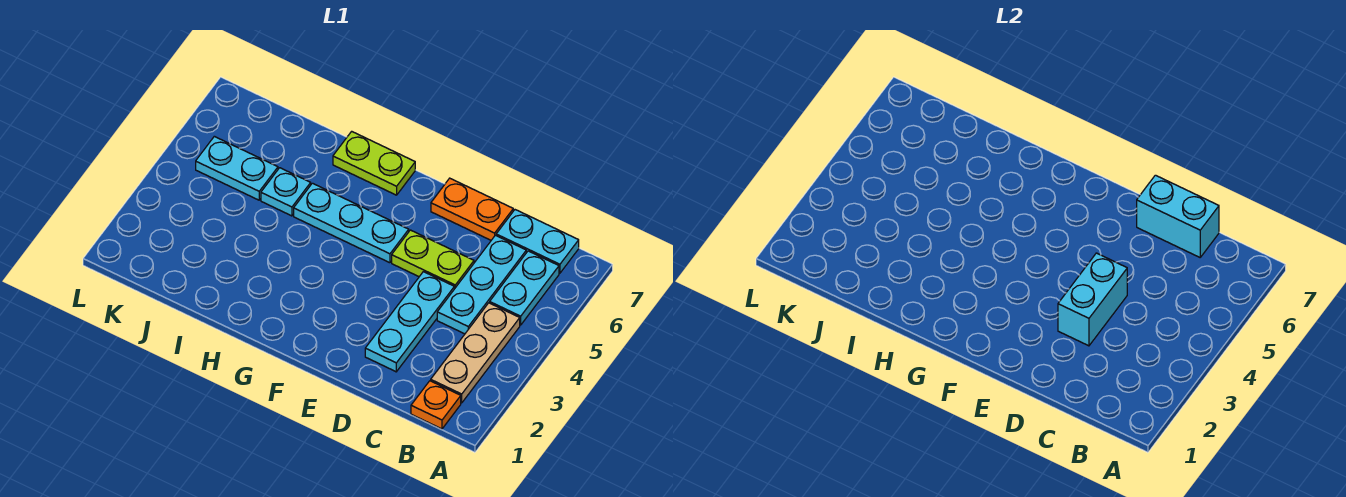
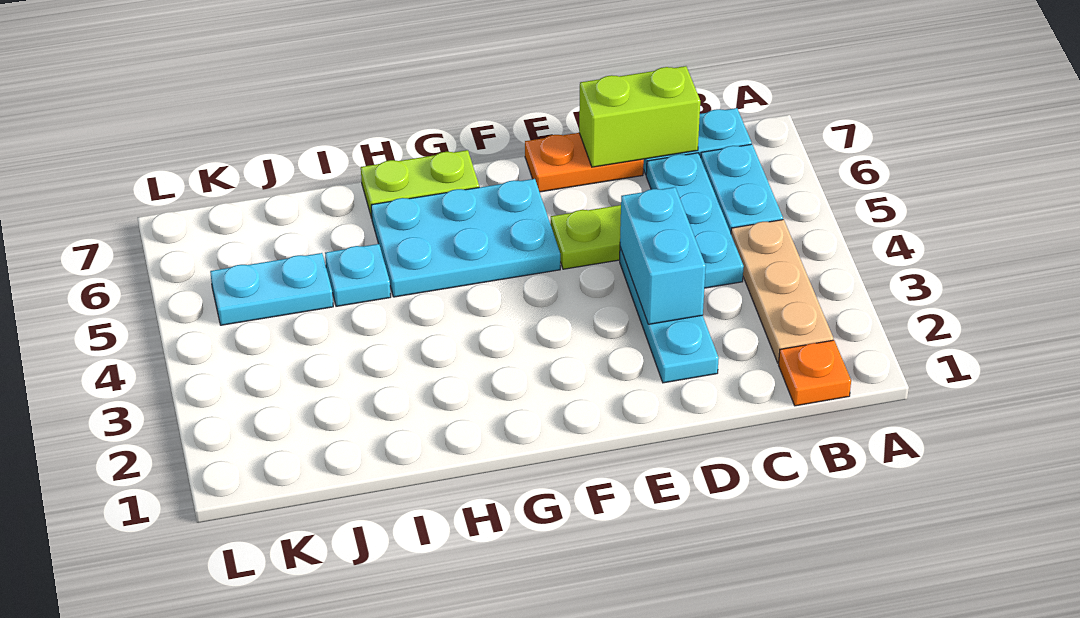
cyan brick C7:D7 level 2 -> lime brick C7:D7 level 2
cyan plate F5:H5 level 1 -> cyan plate F5:H6 level 1

